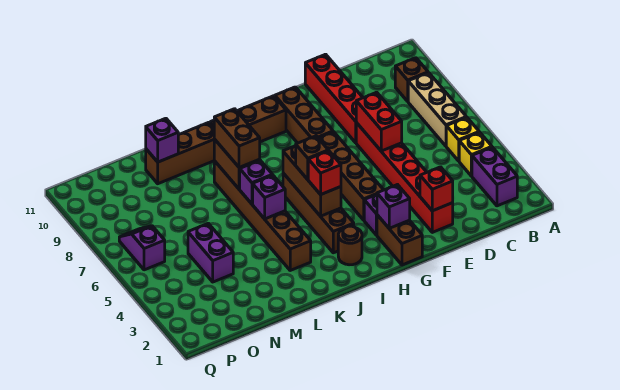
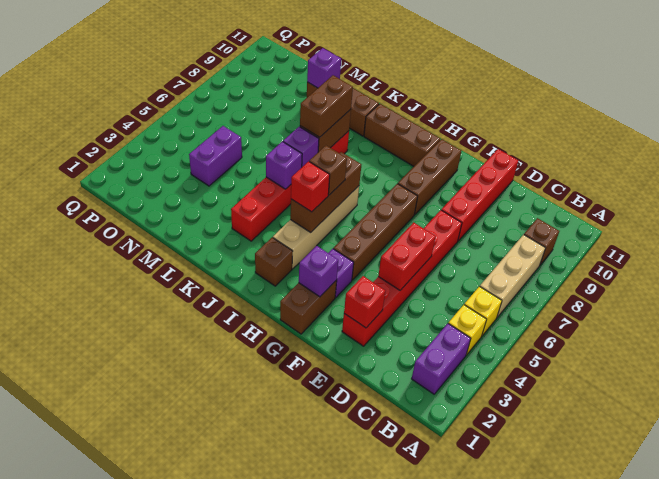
red brick E6:E7 level 2 -> red brick E4:E5 level 2
brown round brick I2 level 1 -> brown brick I2 level 1
brown brick I3:I6 level 1 -> tan brick I3:I6 level 1
brown brick K3:K8 level 1 -> red brick K3:K8 level 1
purple slope P6:P7 level 1 top 6 -> none

